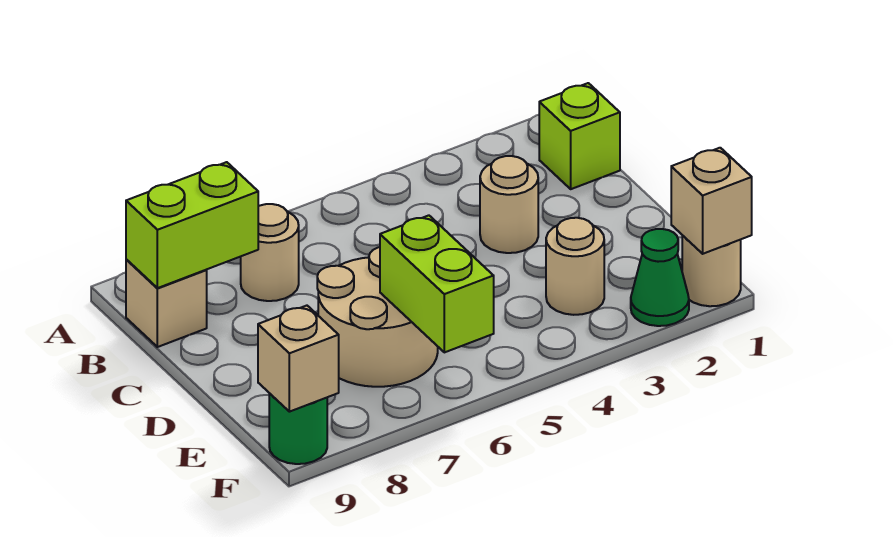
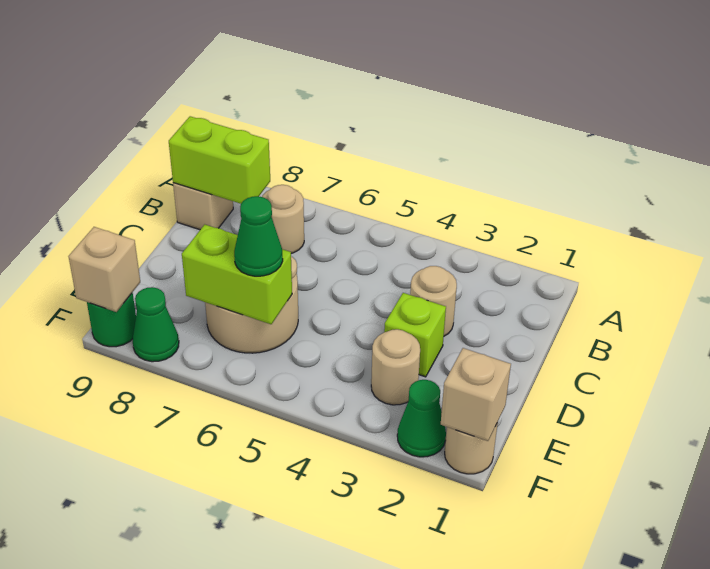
lime brick B1 level 1 -> lime brick D3 level 1
lime brick E6:F6 level 2 -> lime brick E6:E7 level 2
none -> green cone E6 level 3
none -> green cone F8 level 1

